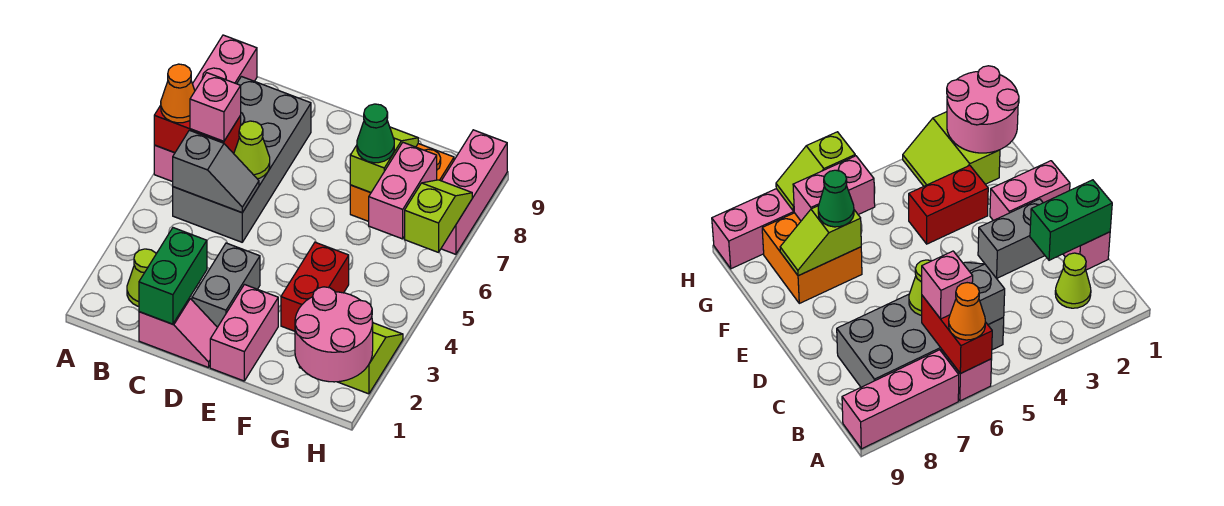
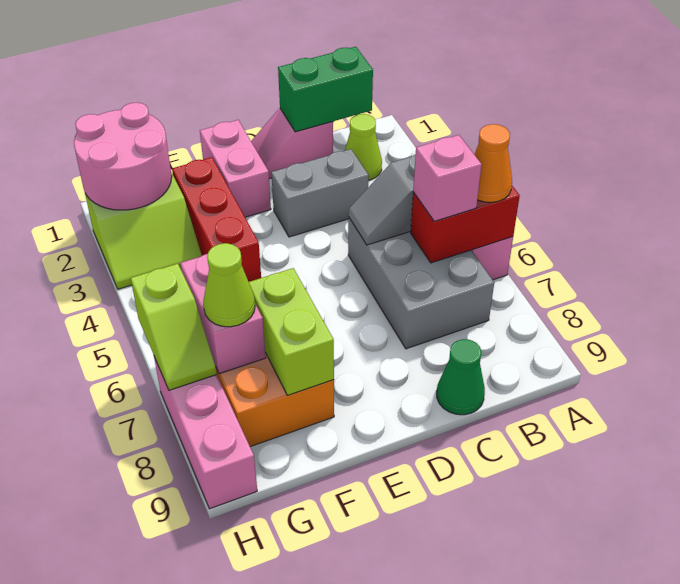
pink brick A7:A9 level 1 -> none
grey brick B5:C8 level 1 -> grey brick B5:C7 level 1
green brick C1:C2 level 2 -> green brick B1:C1 level 2
lime cone C6 level 2 -> lime cone G7 level 3
grey brick D2:D3 level 1 -> grey brick C3:D3 level 1
red brick F3:F4 level 1 -> red brick F2:F4 level 1
lime slope F7:F8 level 2 top 7 -> lime brick F7:F8 level 2
green cone F7 level 3 -> green cone C9 level 1

